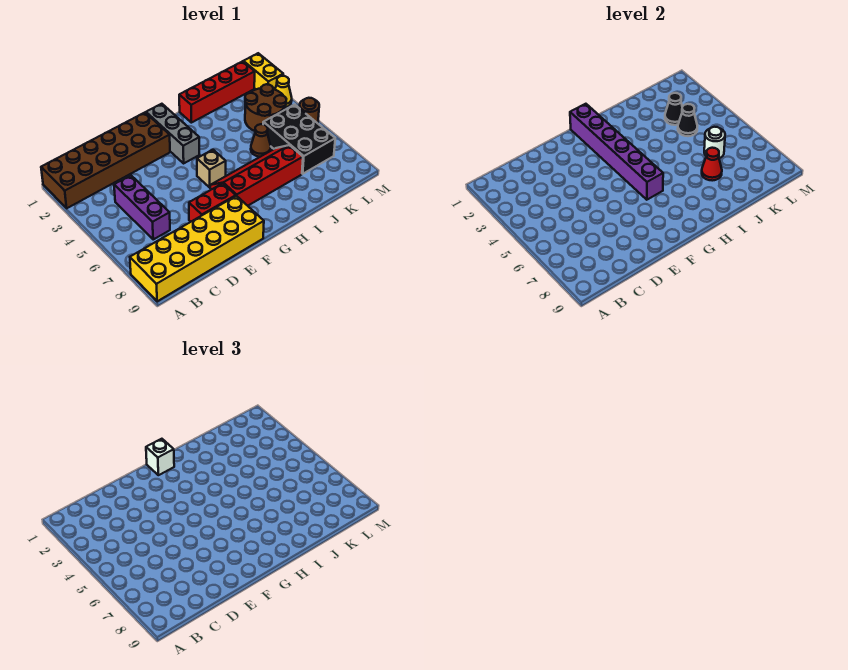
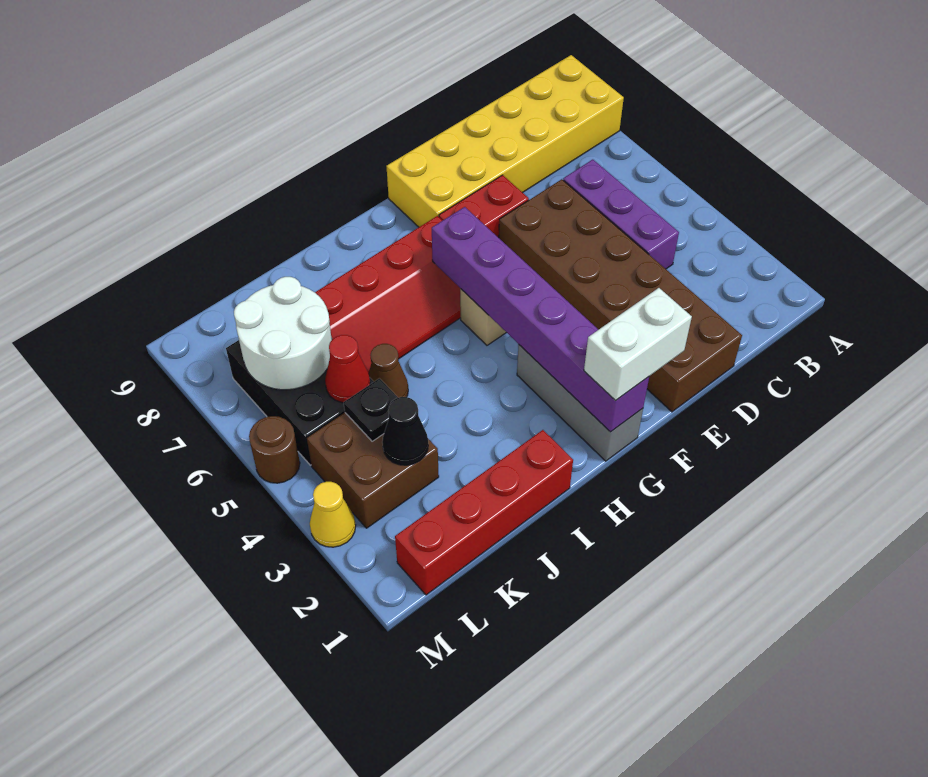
brown brick A1:F2 level 1 -> brown brick D1:E6 level 1
white brick G1 level 3 -> white brick F1:G1 level 3
red cone J7 level 2 -> red cone K5 level 2
brown round brick K3:L4 level 1 -> brown brick K3:L4 level 1
black cone K4 level 2 -> black plate K4 level 2
white round brick K6 level 2 -> white round brick K6:L7 level 2
yellow brick M1:M2 level 1 -> none

